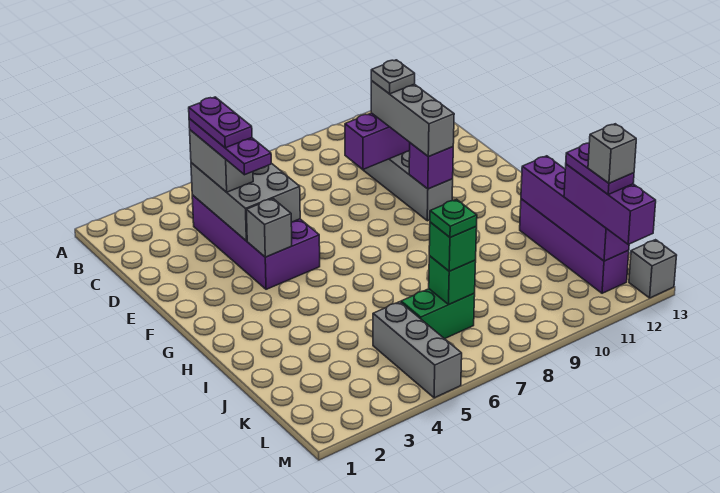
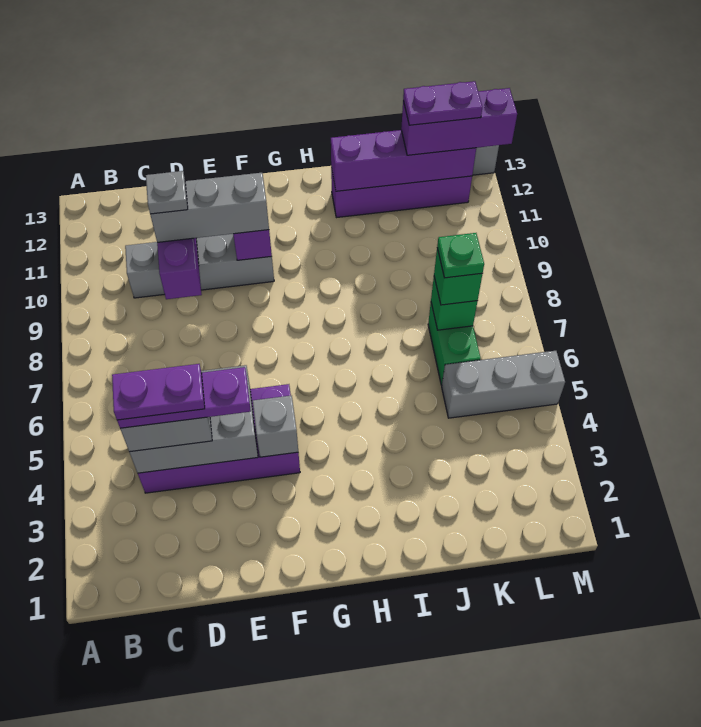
grey brick L12 level 5 -> none

